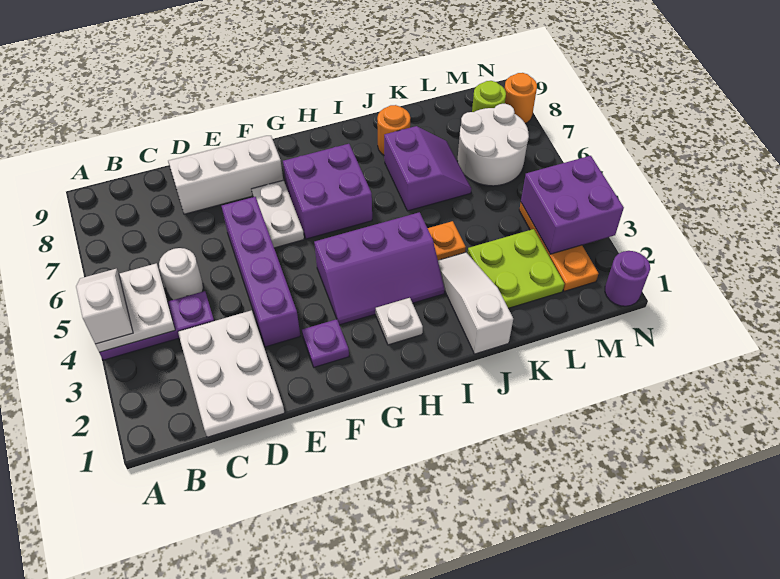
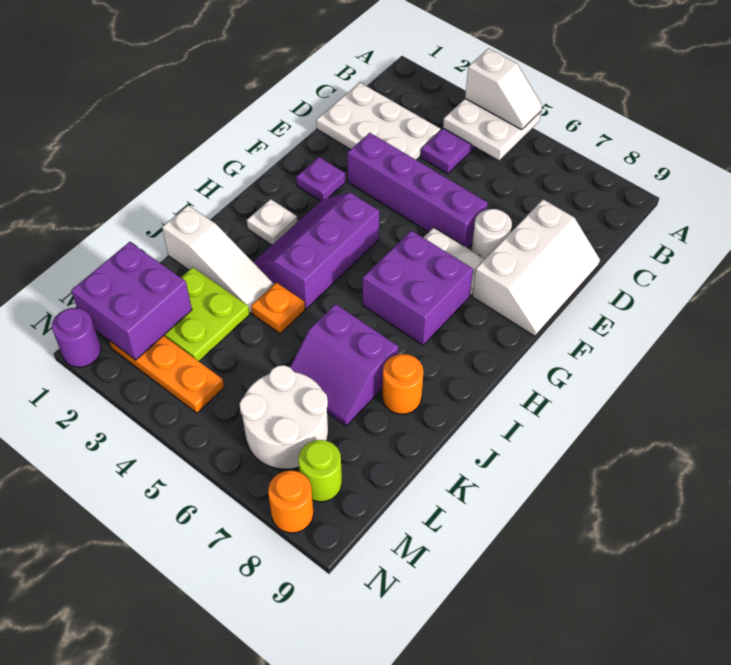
white round brick C5 level 1 -> white round brick E7 level 1
purple brick M3:N4 level 2 -> purple brick L1:M2 level 2

